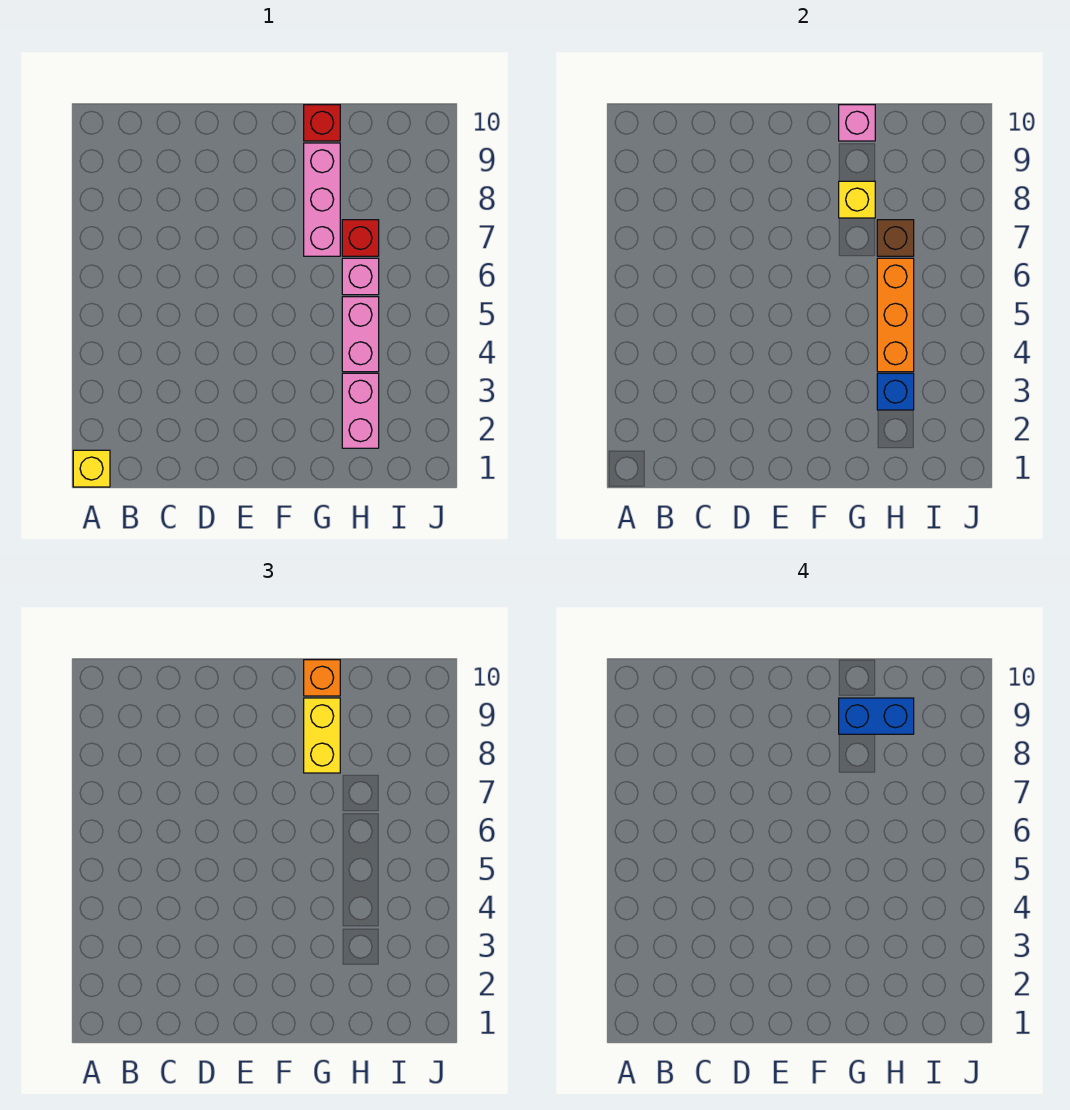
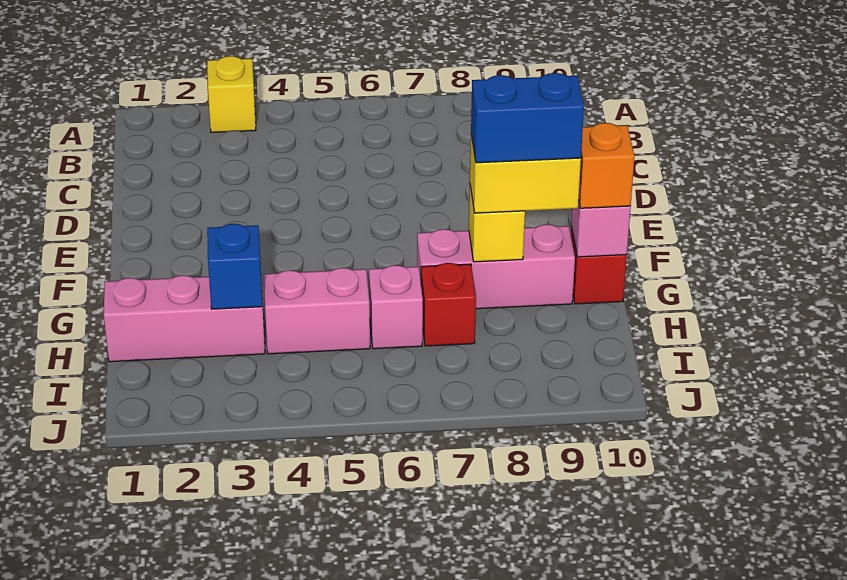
yellow brick A1 level 1 -> yellow brick A3 level 1
blue brick G9:H9 level 4 -> blue brick G8:G9 level 4
pink brick H2:H3 level 1 -> pink brick H1:H3 level 1
orange brick H4:H6 level 2 -> none
brown brick H7 level 2 -> none

